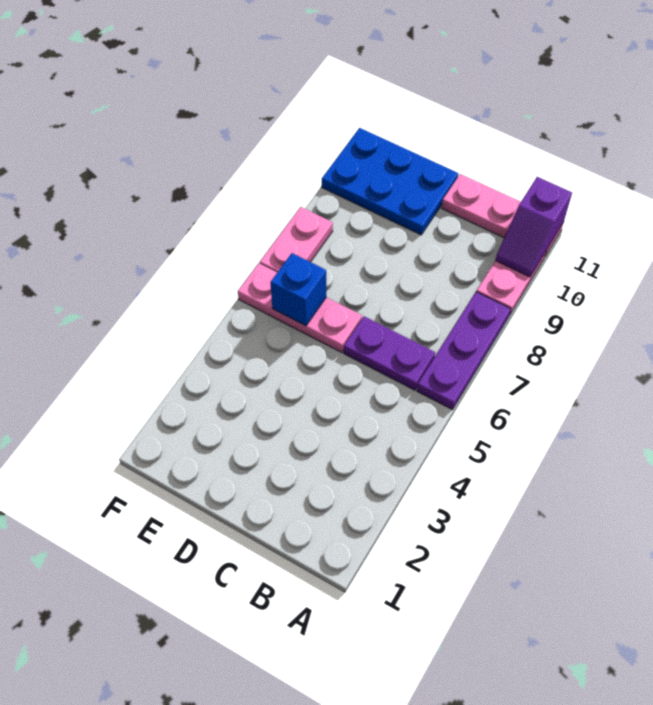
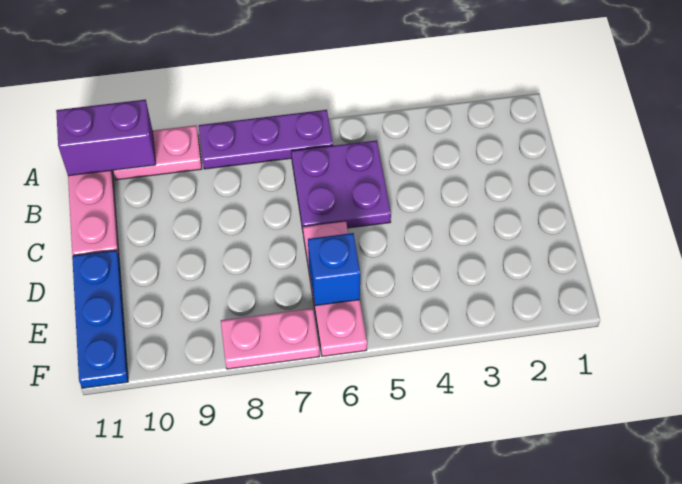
purple slope A10:A11 level 2 top 11 -> purple brick A10:A11 level 2
purple plate B6:C6 level 1 -> purple plate B5:C6 level 1
blue plate D10:F11 level 1 -> blue plate D11:F11 level 1

